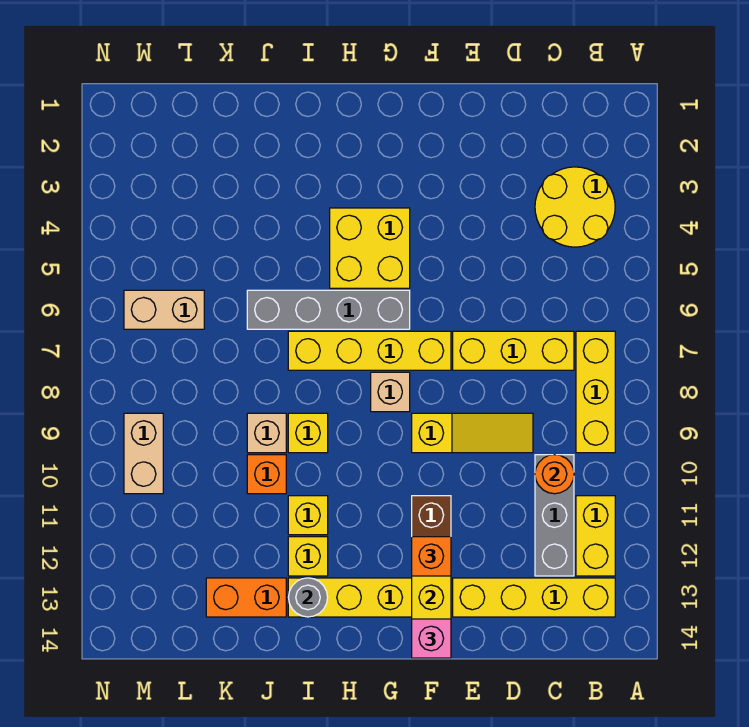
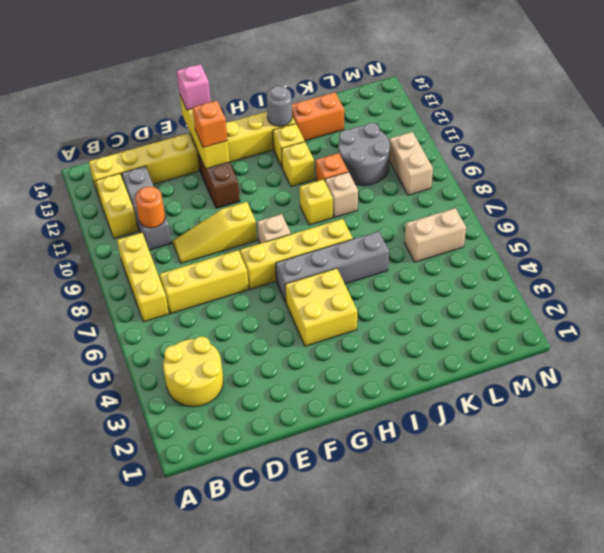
none -> grey round brick K10:L11 level 1

